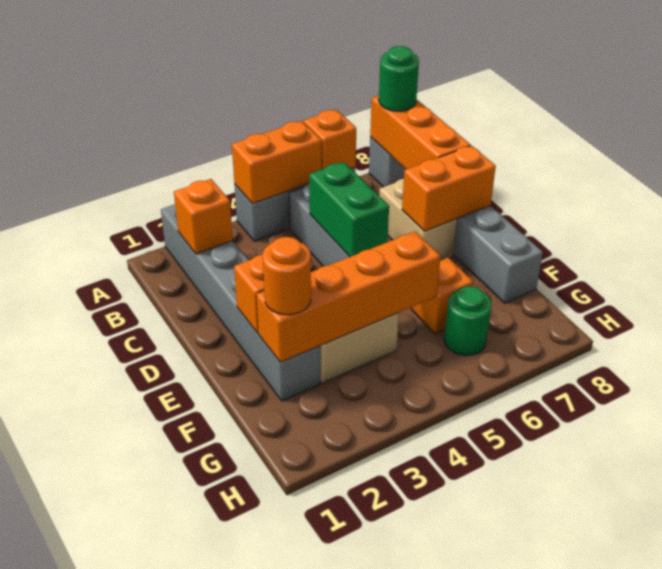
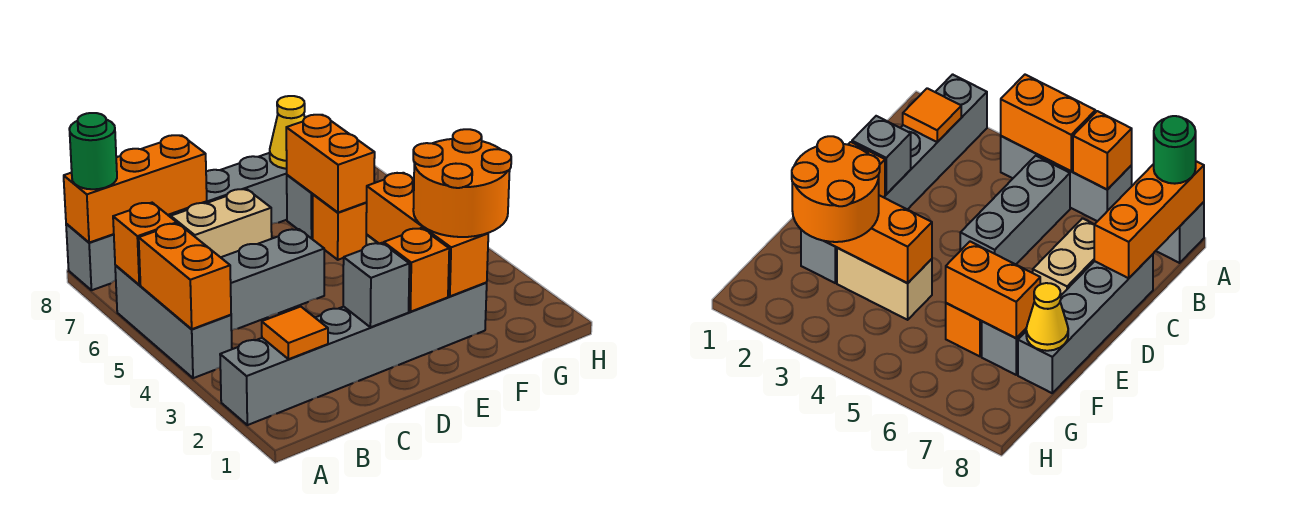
orange brick B2 level 2 -> orange tile B2 level 2
green brick C5:D5 level 2 -> none
none -> grey brick D2 level 2
orange brick D7:D8 level 2 -> orange brick F6:F7 level 2
orange brick F2:F5 level 2 -> orange brick F2:F4 level 2
orange round brick F2 level 3 -> orange round brick F2:G3 level 3
none -> grey brick F7 level 1
none -> yellow cone F8 level 2
green round brick G6 level 1 -> none

